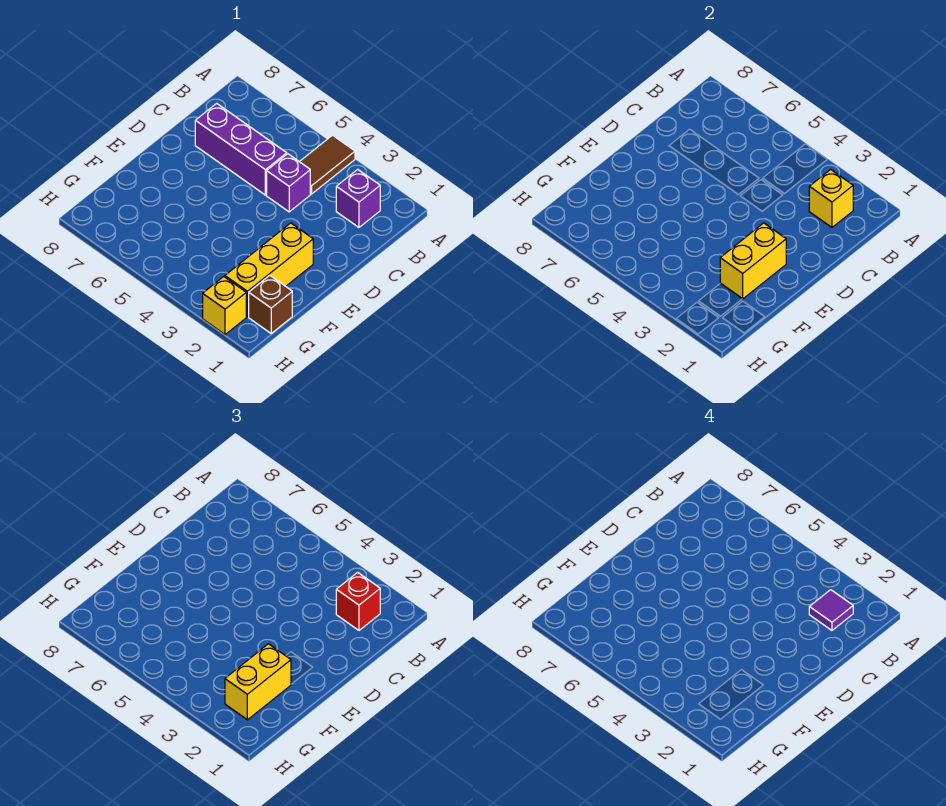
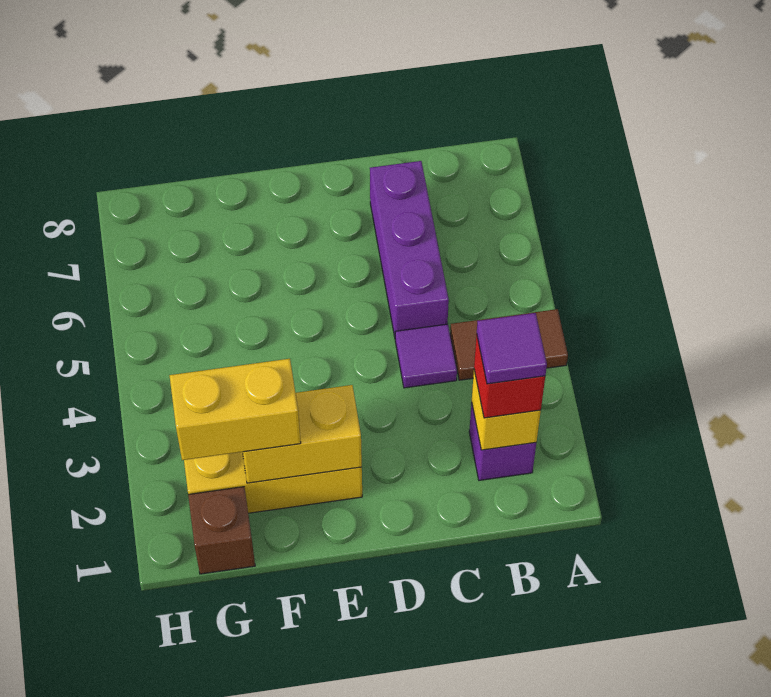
purple brick C4 level 1 -> purple tile C4 level 1
yellow brick H2 level 1 -> none

